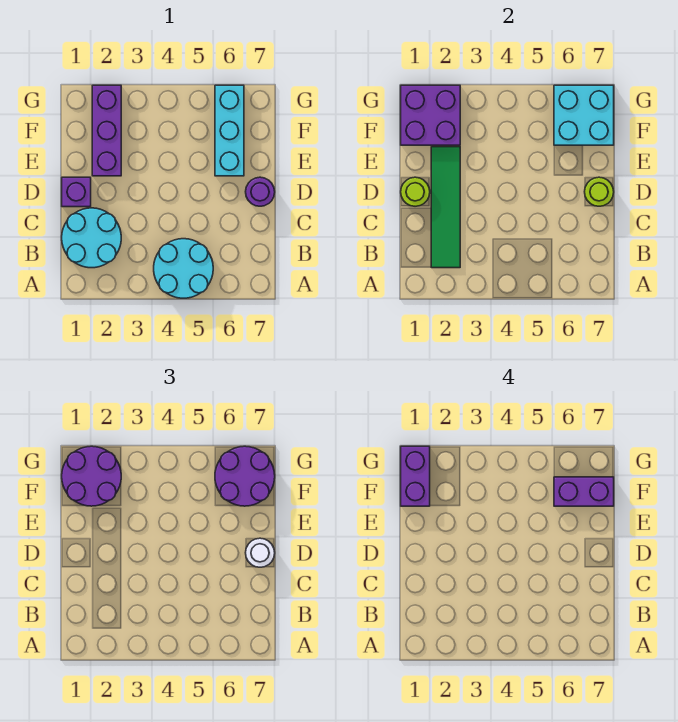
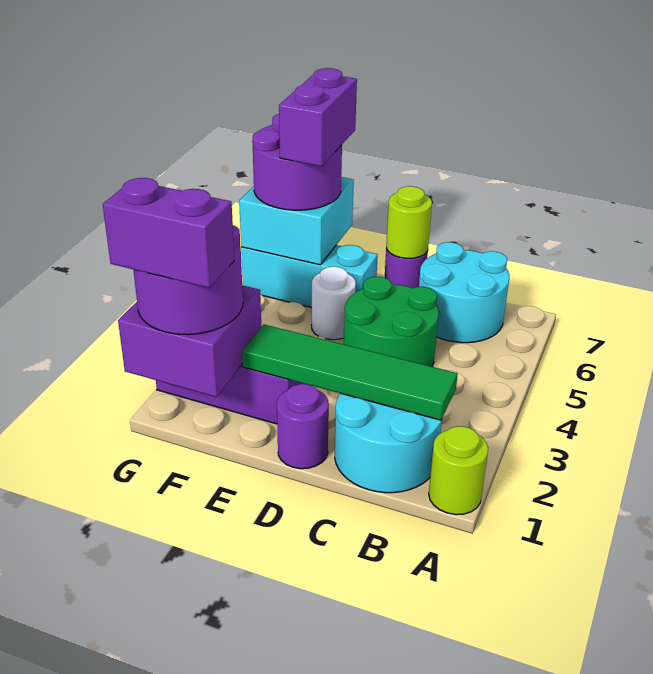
cyan round brick A4:B5 level 1 -> cyan round brick B6:C7 level 1
none -> green round brick C4:D5 level 1
purple brick D1 level 1 -> purple round brick D1 level 1
lime round brick D1 level 2 -> lime round brick A1 level 1
white round brick D7 level 3 -> white round brick E5 level 1

